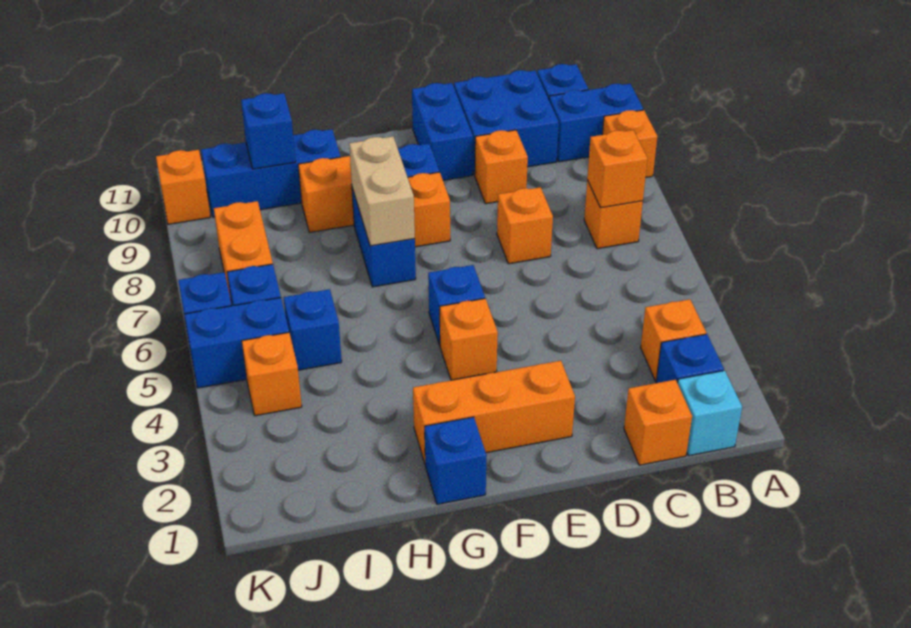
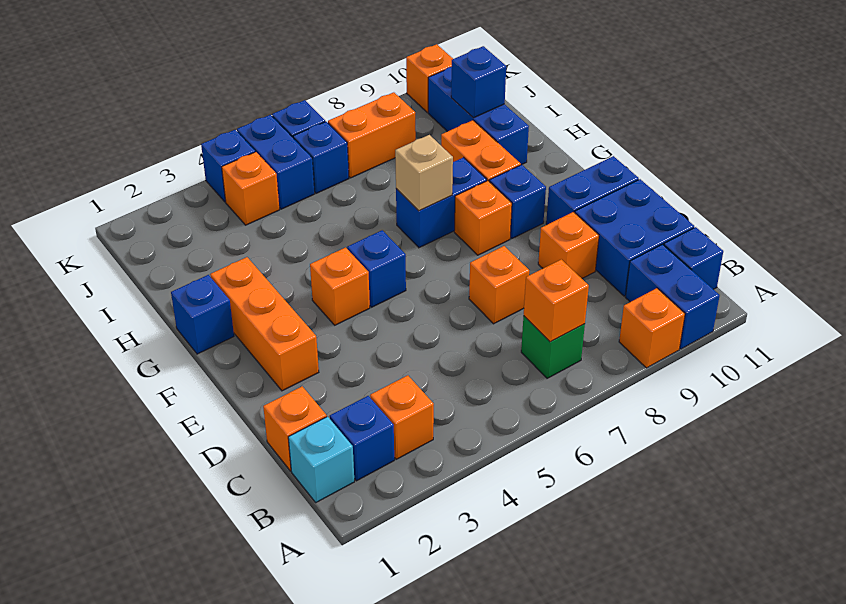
orange brick B7 level 1 -> green brick B7 level 1
tan brick G7:G8 level 2 -> tan brick G7 level 2
blue brick I5 level 1 -> blue brick K4 level 1

